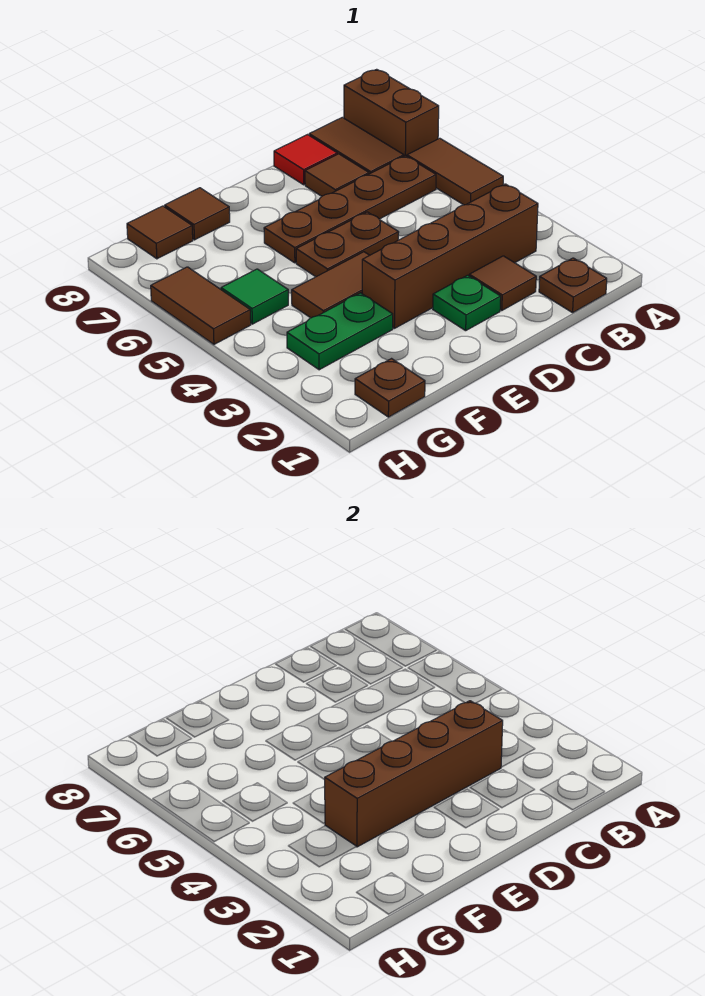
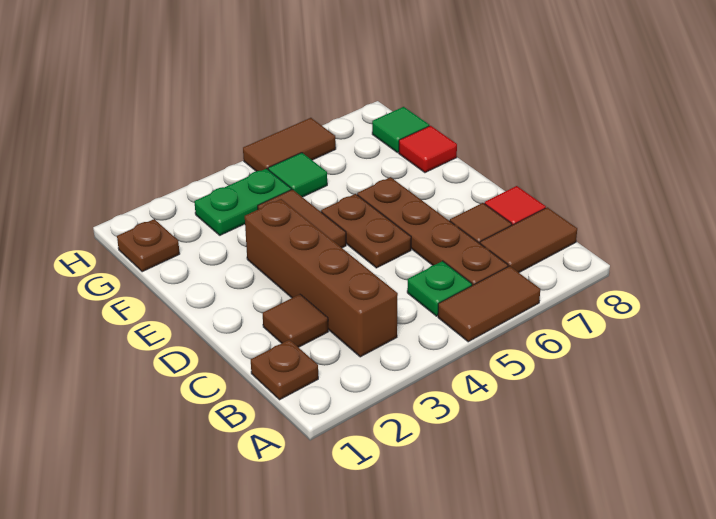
brown brick A7:A8 level 1 -> none
brown brick C3:F3 level 2 -> none
green plate D2 level 1 -> green plate B5 level 1
green plate F3:G3 level 1 -> green plate G3:G4 level 1
brown tile F8 level 1 -> red tile F8 level 1
brown tile G8 level 1 -> green tile G8 level 1

